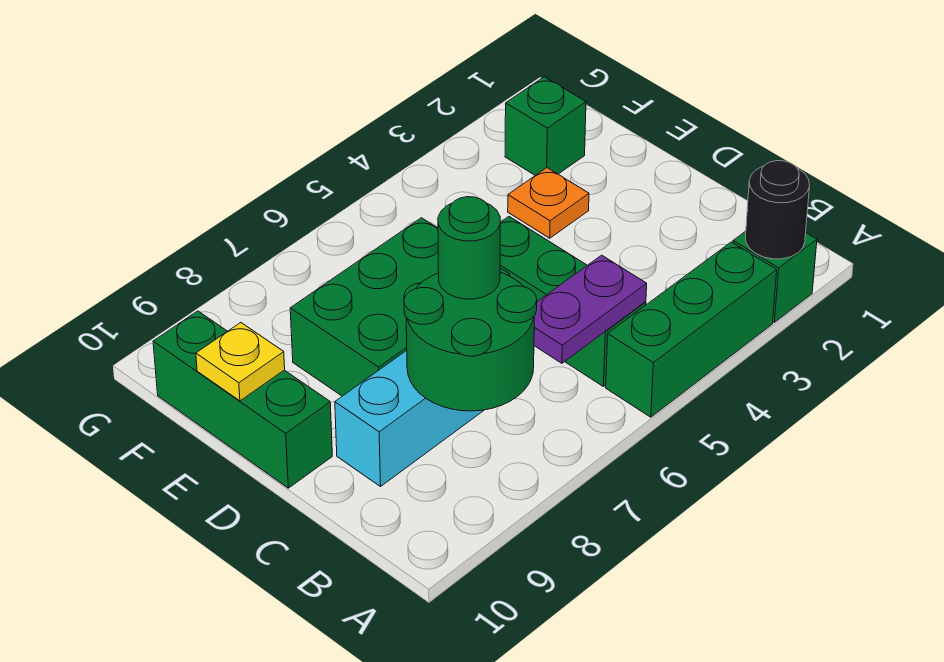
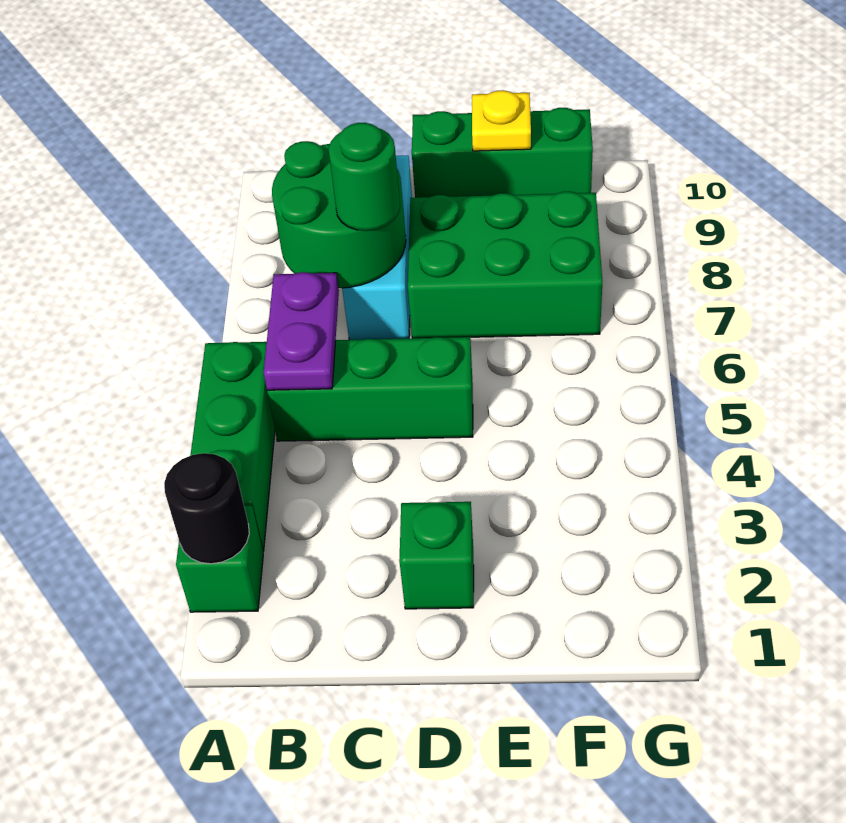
green brick D6:E8 level 1 -> green brick D7:F8 level 1
orange plate E3 level 1 -> none
green brick F2 level 1 -> green brick D2 level 1

